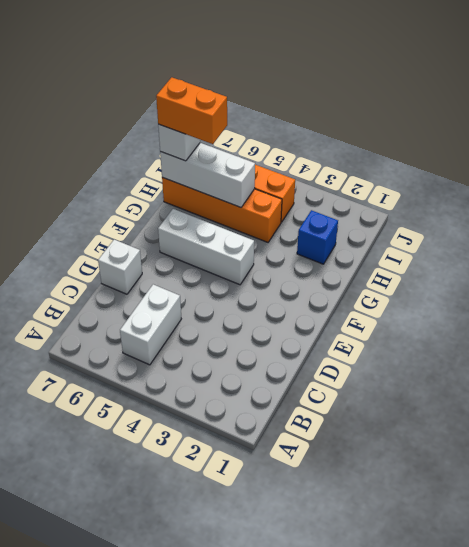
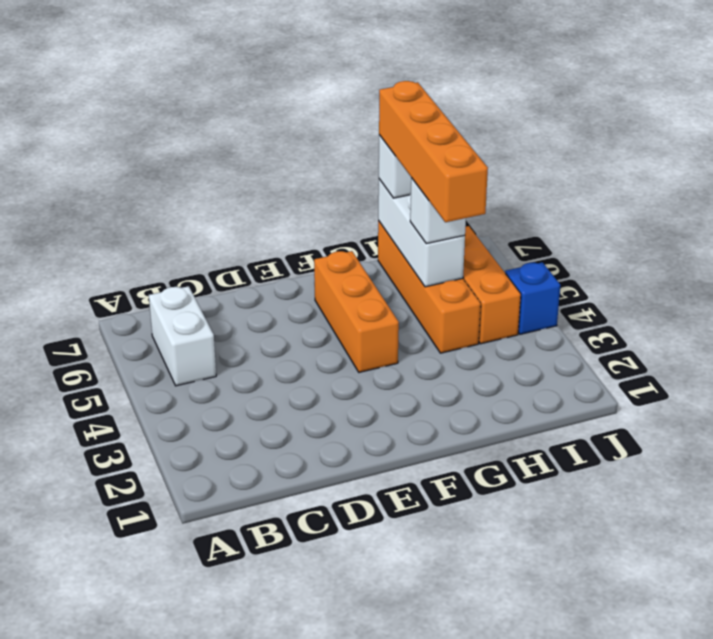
white brick B5:C5 level 1 -> white brick B5:B6 level 1
white brick D7 level 1 -> white brick H5 level 3
white brick F4:F6 level 1 -> orange brick F4:F6 level 1
blue brick H2 level 1 -> blue brick J4 level 1
orange brick H6:H7 level 4 -> orange brick H4:H7 level 4

